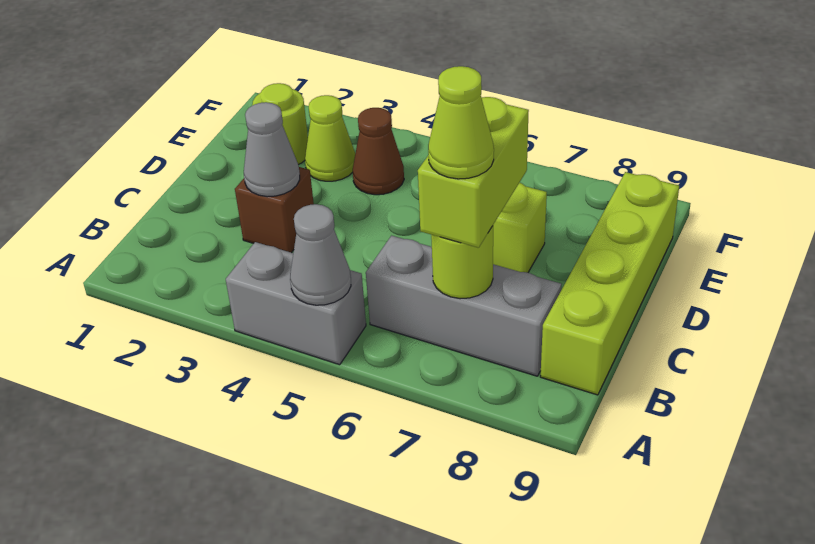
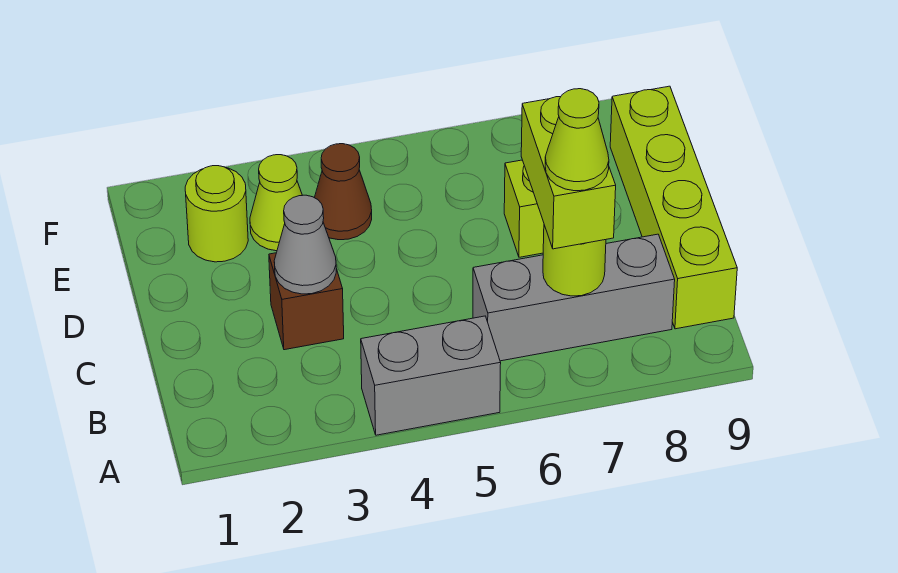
grey cone A5 level 2 -> none

